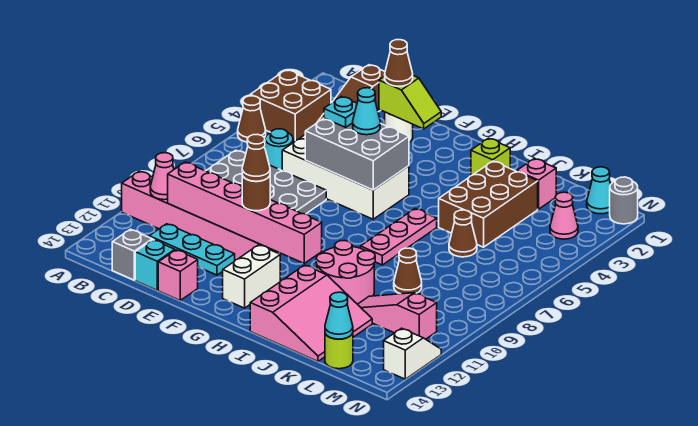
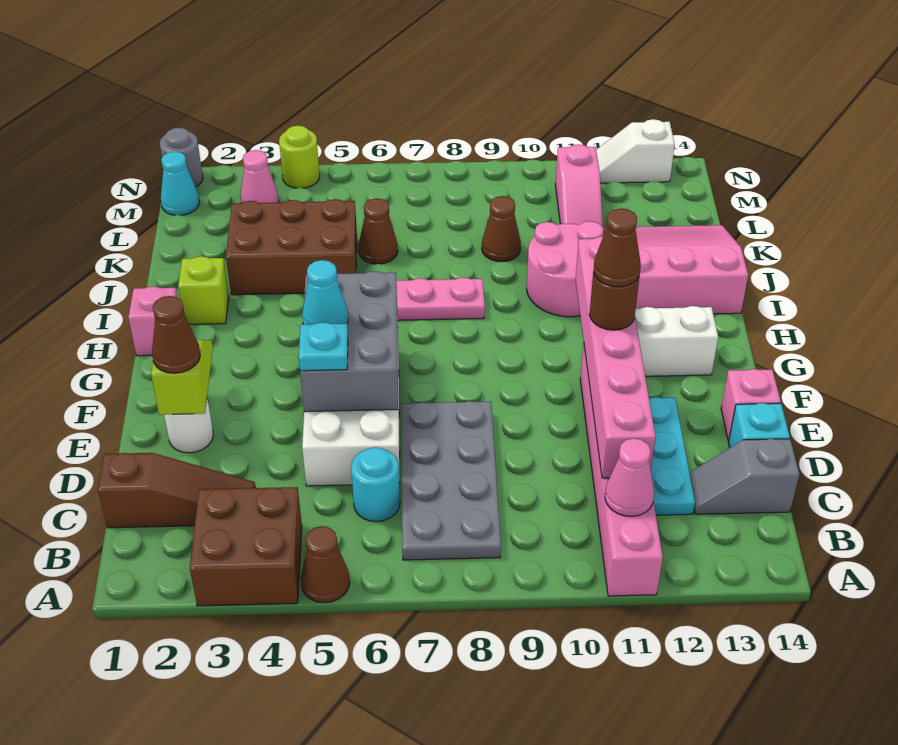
pink brick K2 level 1 -> pink brick H1 level 1
lime round brick L14 level 1 -> lime round brick N4 level 1
cyan cone L14 level 2 -> none

